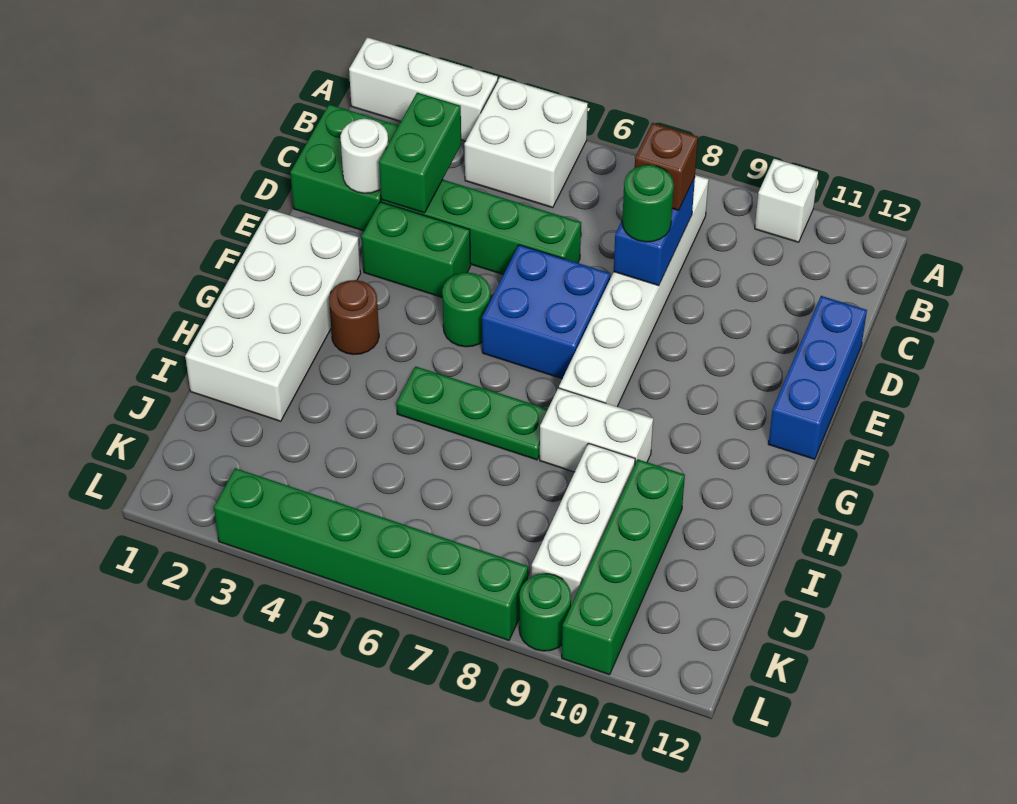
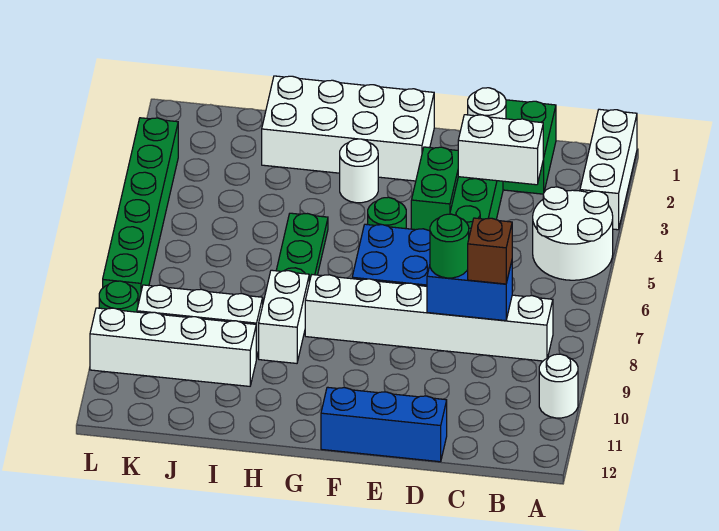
white brick A4:B5 level 1 -> white round brick A4:B5 level 1
white brick A10 level 1 -> white round brick A10 level 1
green brick C3:D3 level 2 -> white brick C3:D3 level 2
brown round brick G3 level 1 -> white round brick G3 level 1
green brick I10:L10 level 1 -> white brick I10:L10 level 1

